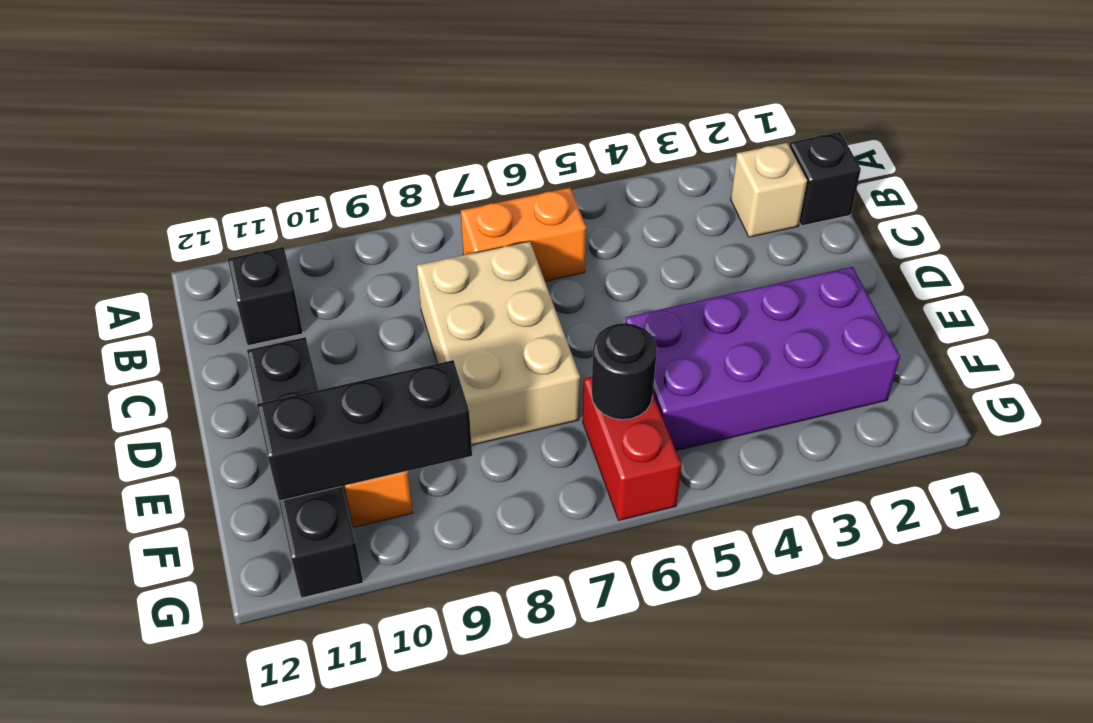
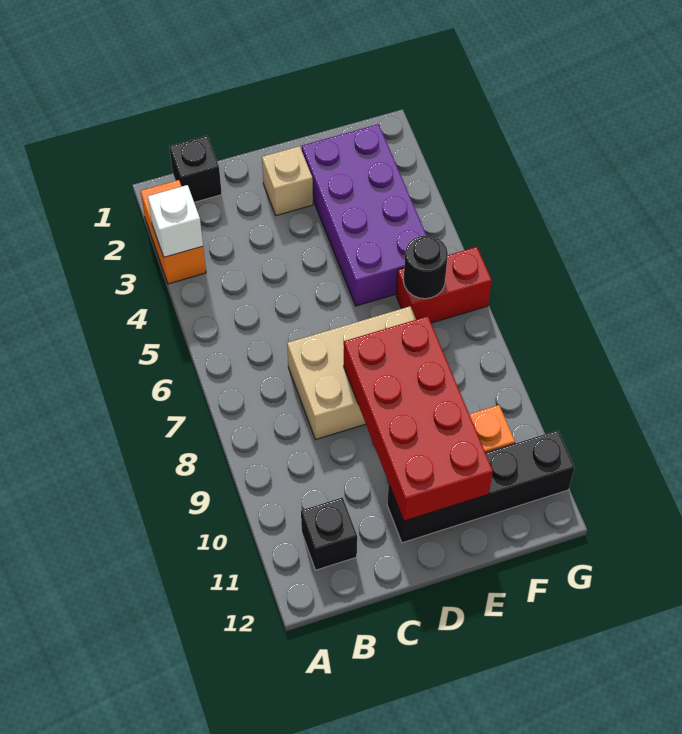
none -> white brick A3 level 2
tan brick B2 level 1 -> tan brick D2 level 1
orange brick B6:B7 level 1 -> orange brick A2:A3 level 1
none -> red brick D8:E11 level 2
black brick F9:F11 level 2 -> none

